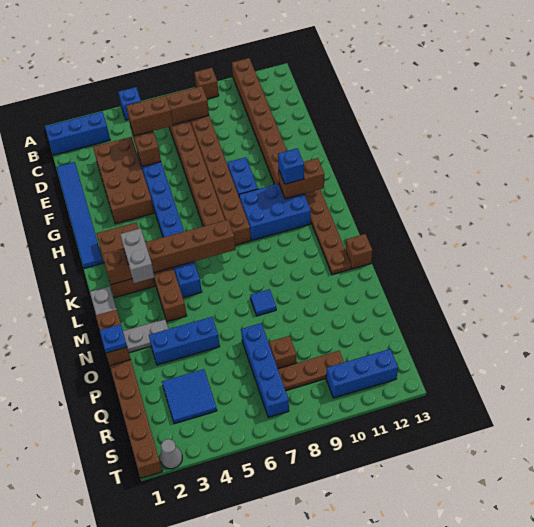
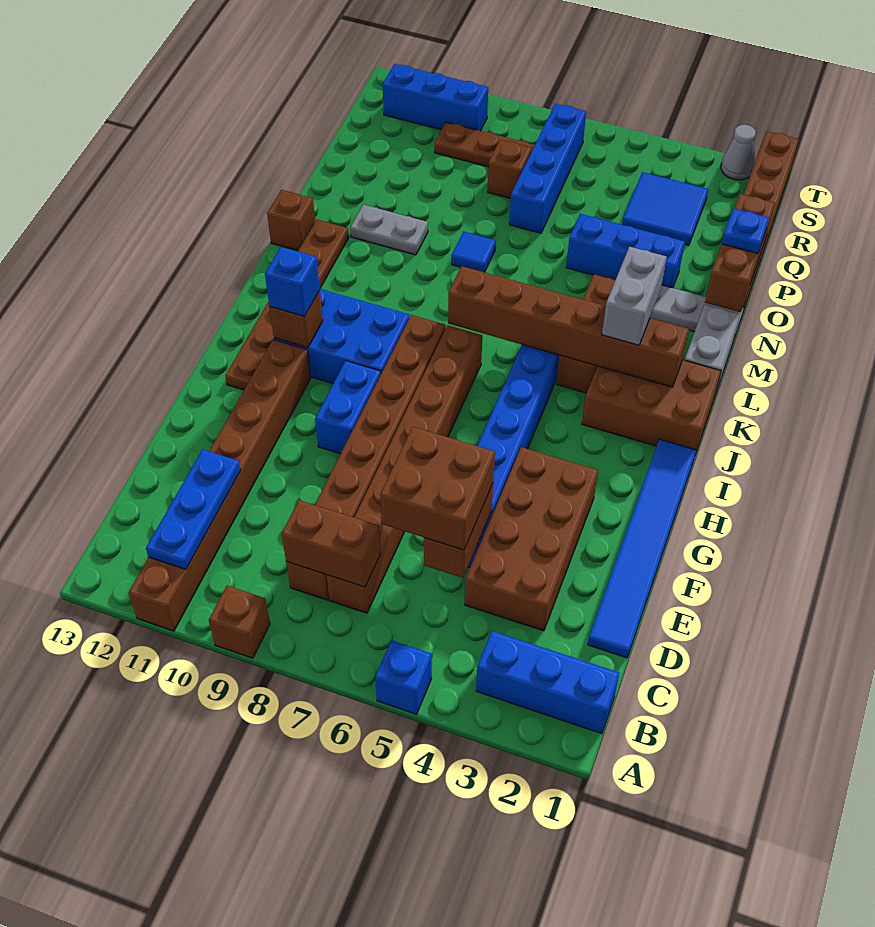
none -> blue plate B11:D11 level 2
brown brick D5:D6 level 3 -> brown brick D5:E6 level 3
brown brick I2:K3 level 1 -> brown brick J1:K3 level 1
brown brick I11:I12 level 2 -> brown brick I11 level 2
brown brick N1:O1 level 2 -> brown brick N1:P1 level 2
none -> grey plate N10:N11 level 1

